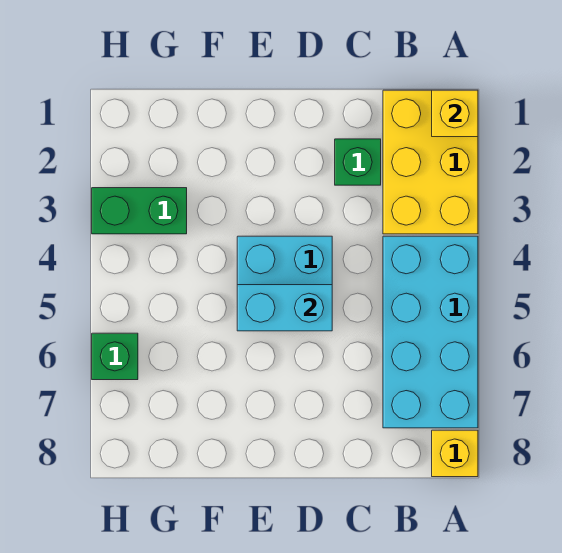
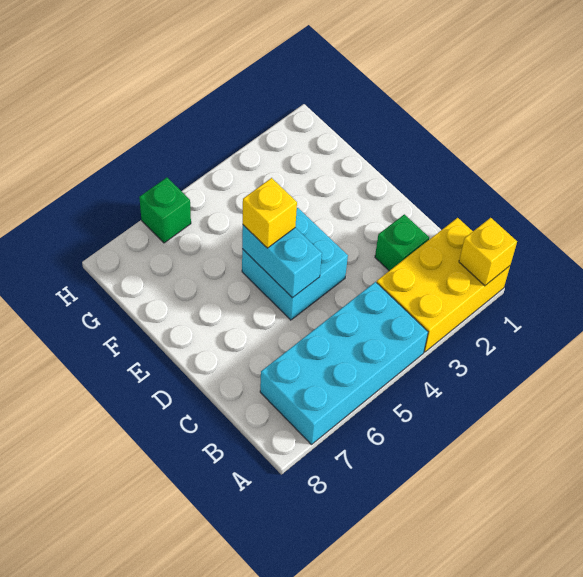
yellow brick A8 level 1 -> yellow brick E5 level 3
green brick G3:H3 level 1 -> none

